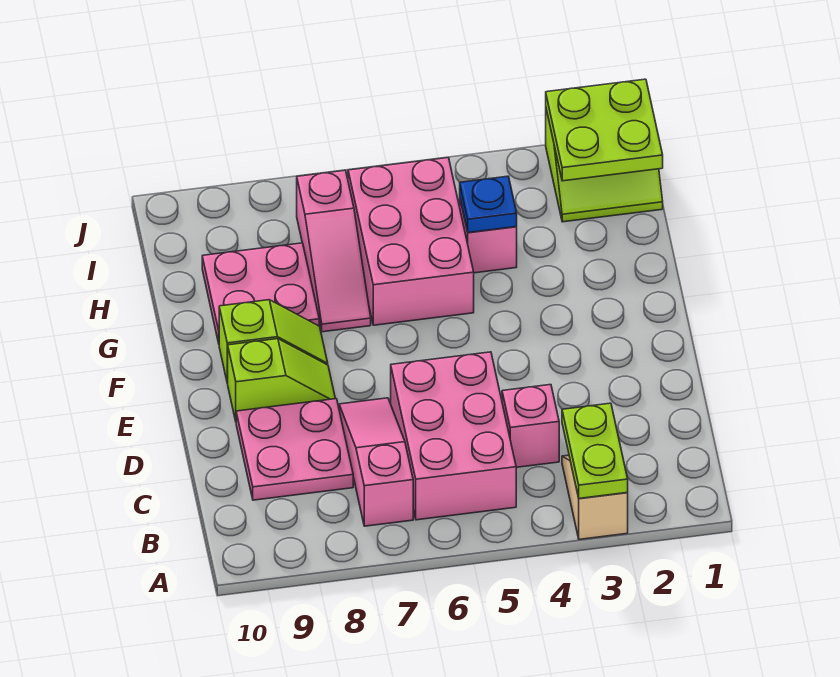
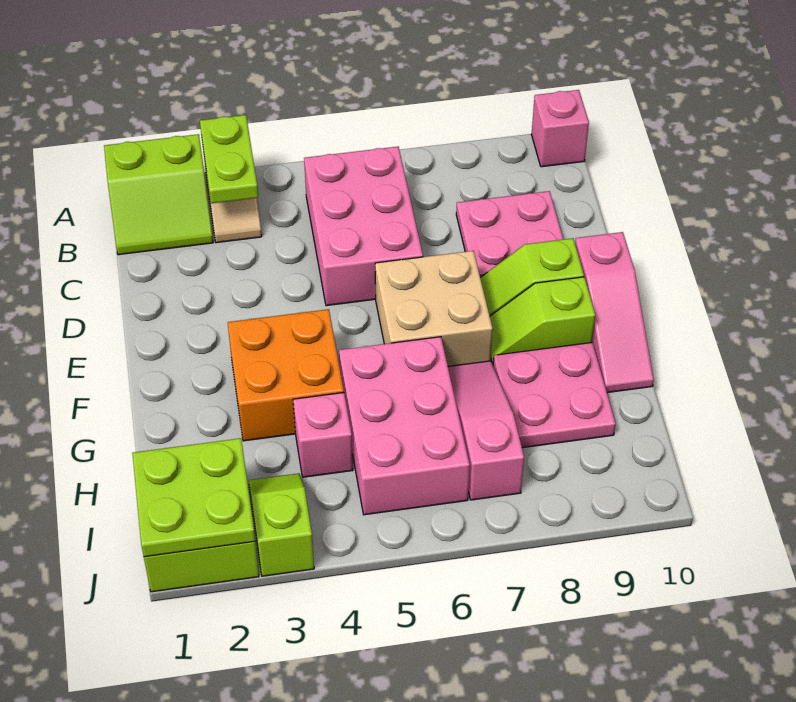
none -> lime slope A1:B2 level 1 top A
pink slope B7:D7 level 1 top B -> pink slope E10:G10 level 1 top E
pink brick C4 level 1 -> pink brick A10 level 1
none -> tan brick E6:F7 level 1
none -> orange brick F3:G4 level 1
blue plate H4 level 2 -> none
none -> lime slope I3:J3 level 1 top J

